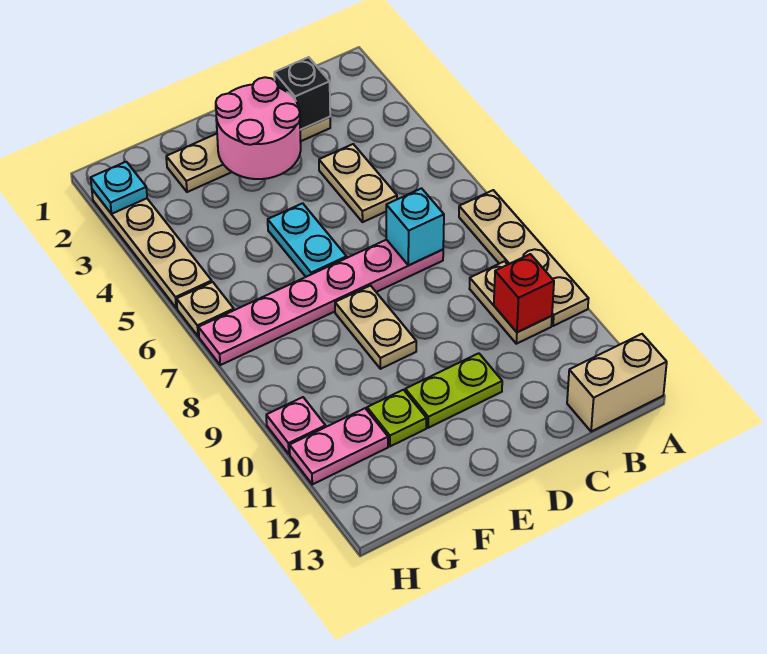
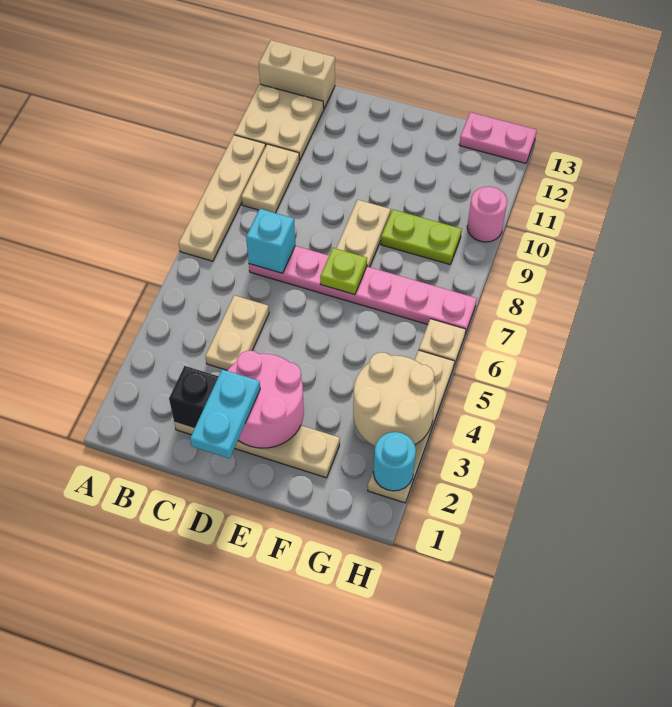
none -> tan plate A11:B12 level 1
red brick B10 level 2 -> none
lime plate D11:E11 level 1 -> lime plate F9:G9 level 1
cyan plate E5:E6 level 1 -> cyan plate D1:D2 level 3
lime plate F11 level 1 -> lime plate E7 level 2
none -> tan round brick G3:H4 level 2
pink plate G11:H11 level 1 -> pink plate G13:H13 level 1
cyan plate H2 level 2 -> cyan round brick H2 level 2
pink plate H10 level 1 -> pink round brick H10 level 1

